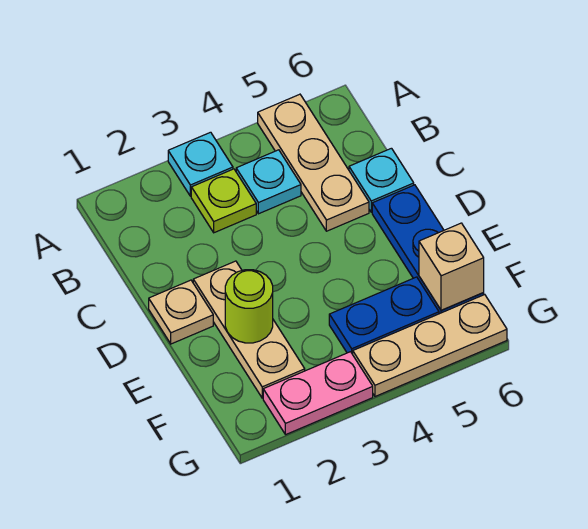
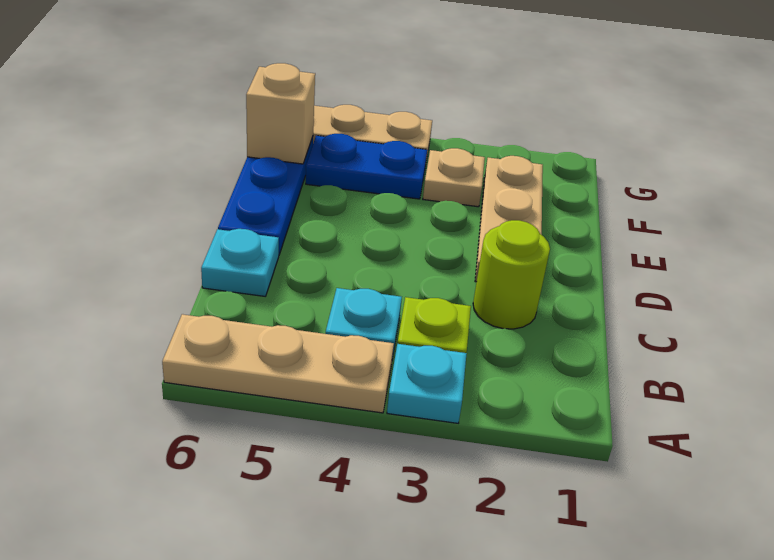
tan plate A5:C5 level 1 -> tan plate A4:A6 level 1
tan plate D1 level 1 -> tan plate F3 level 1
lime round brick E2 level 2 -> lime round brick C2 level 1
pink plate G2:G3 level 1 -> none

